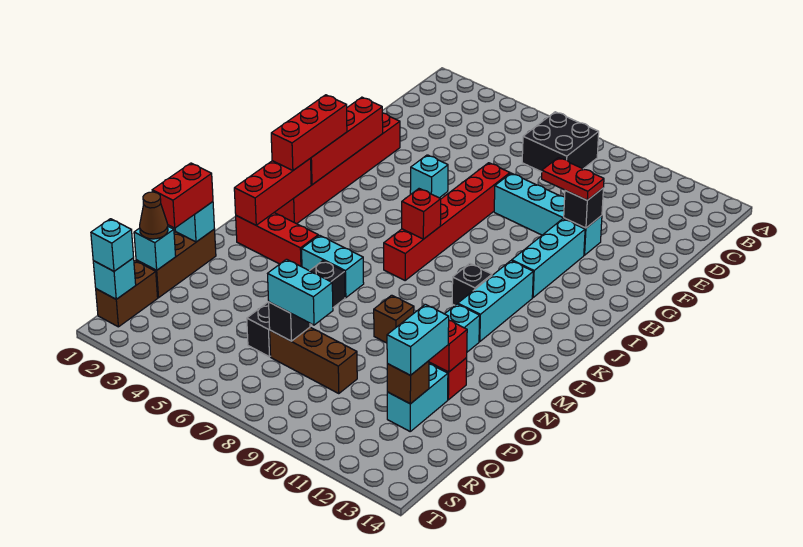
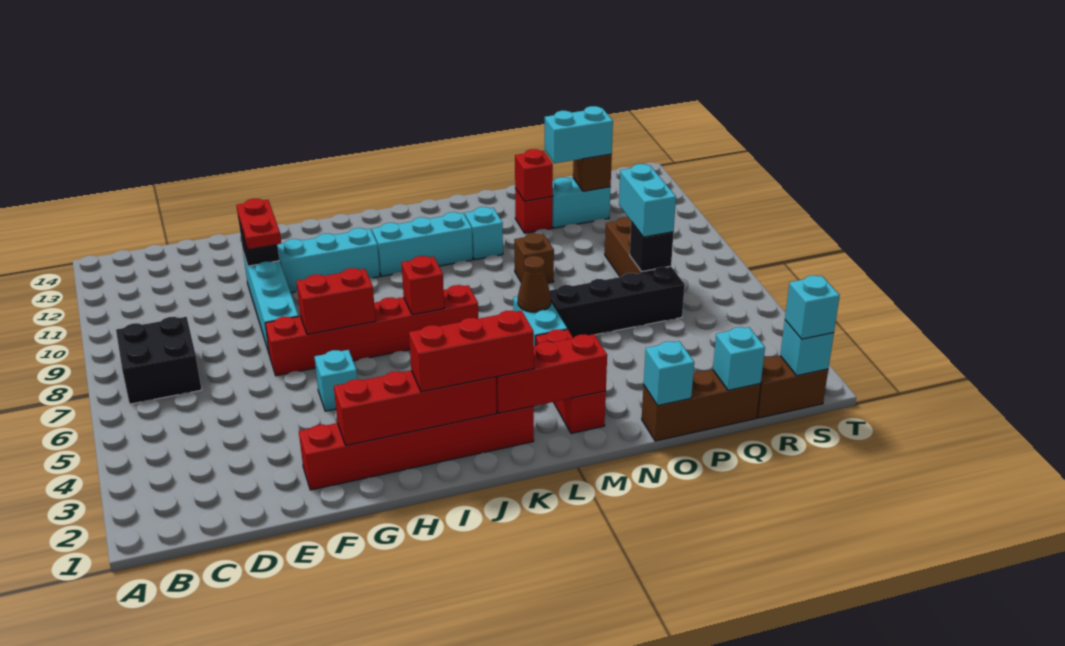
black brick K10 level 1 -> none
red brick O1:P1 level 3 -> red brick G7:H7 level 2
brown cone Q1 level 3 -> brown cone M6 level 2

